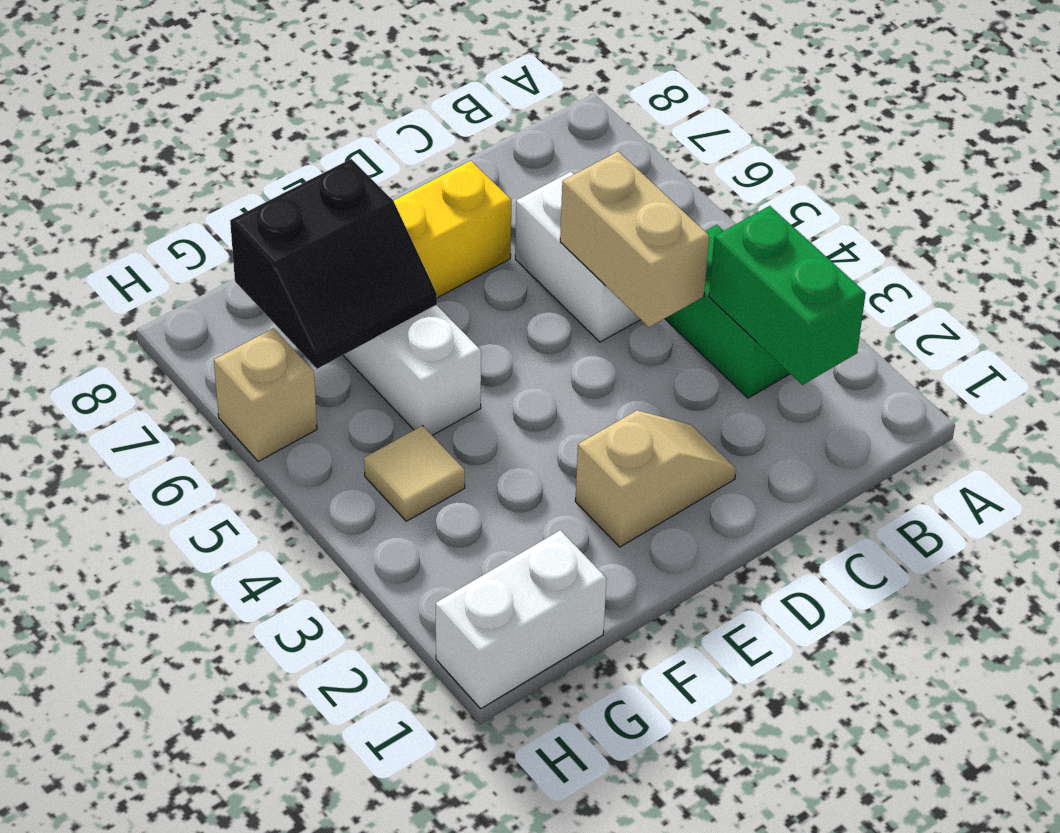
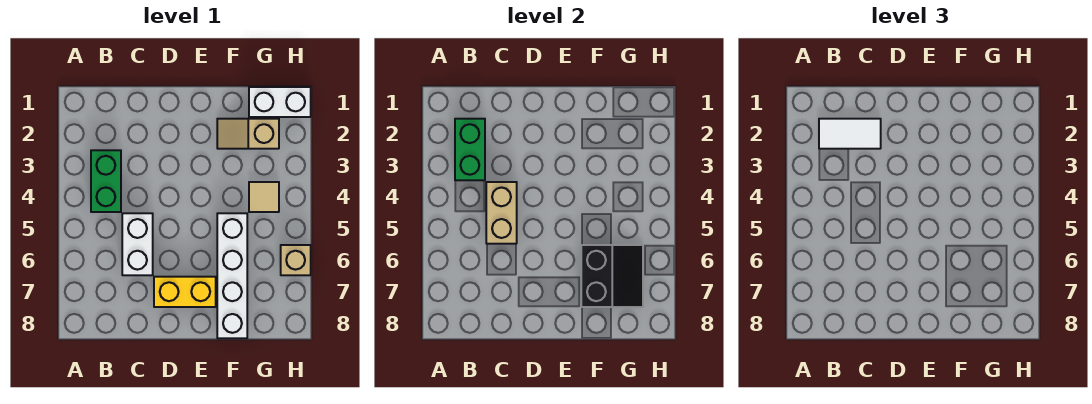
none -> white tile B2:C2 level 3
tan slope D2:E2 level 1 top E -> tan slope F2:G2 level 1 top G
black slope F6:G7 level 2 top 7 -> black slope F6:G7 level 2 top F

